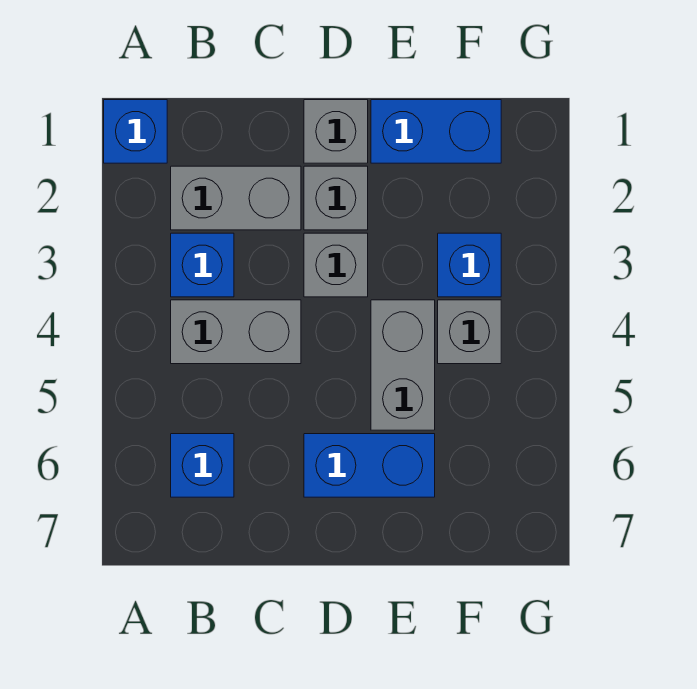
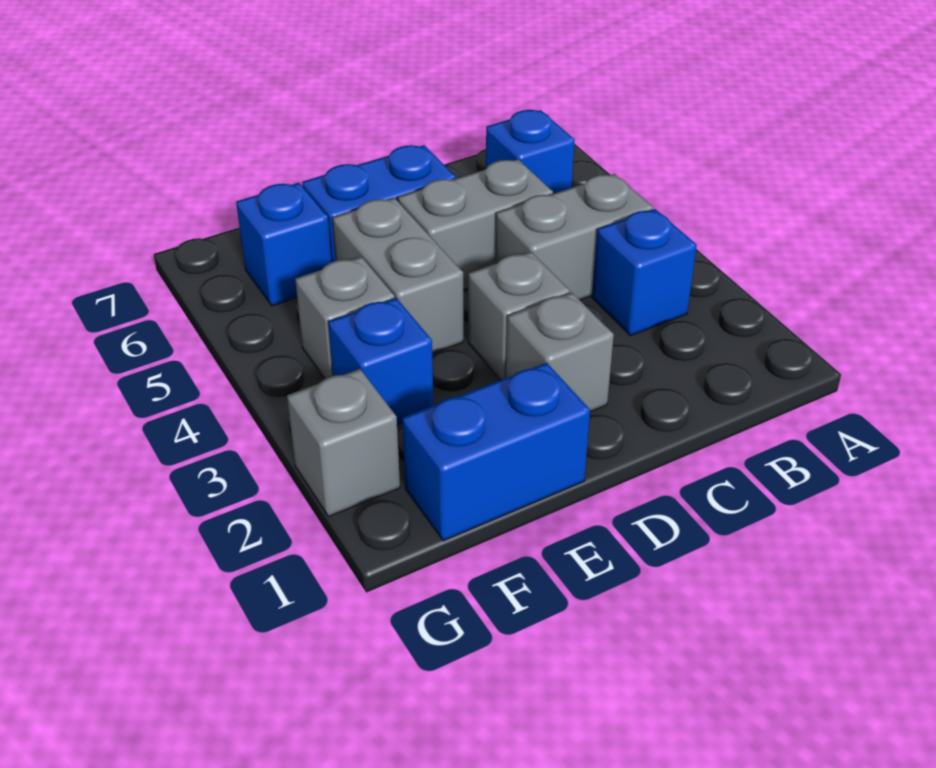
blue brick A1 level 1 -> blue brick F6 level 1
grey brick B2:C2 level 1 -> grey brick C5:D5 level 1
grey brick D1 level 1 -> grey brick G2 level 1

